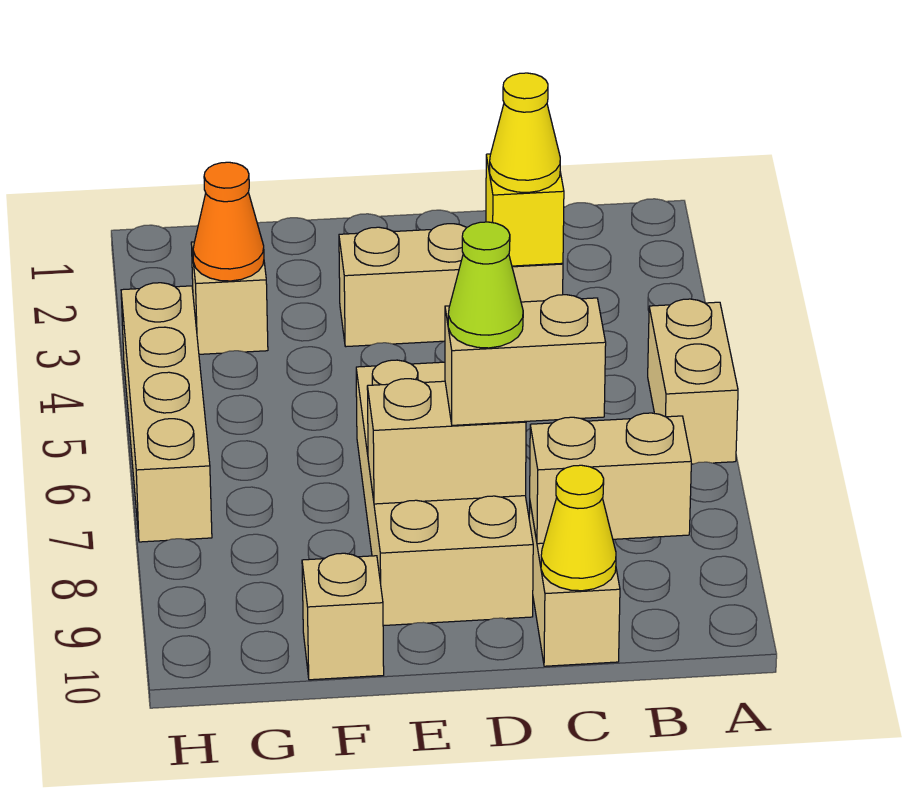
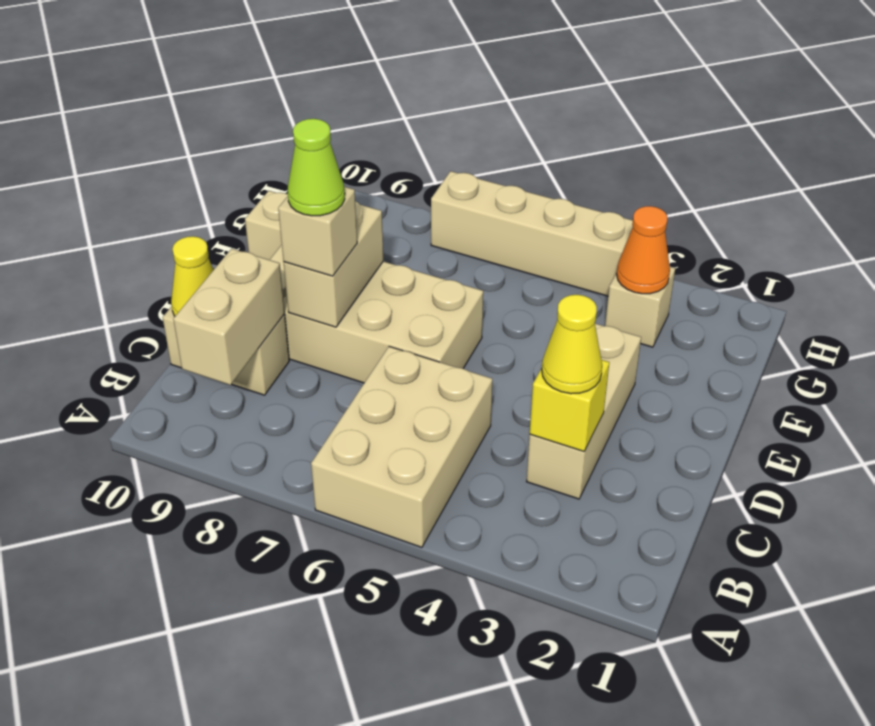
tan brick A5:A6 level 1 -> tan brick A5:C6 level 1
tan brick C8:D8 level 3 -> tan brick D8 level 3

